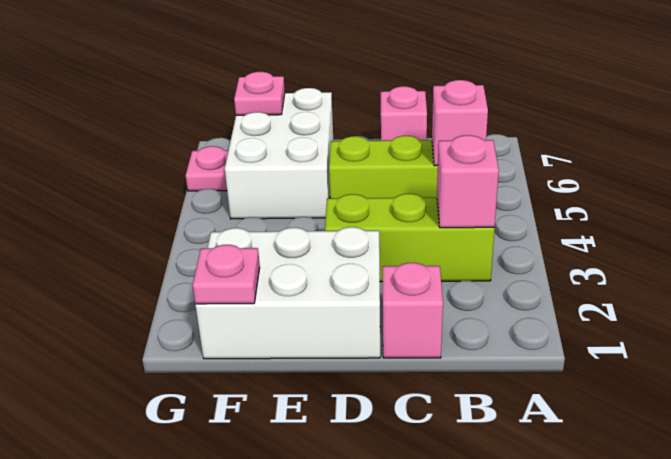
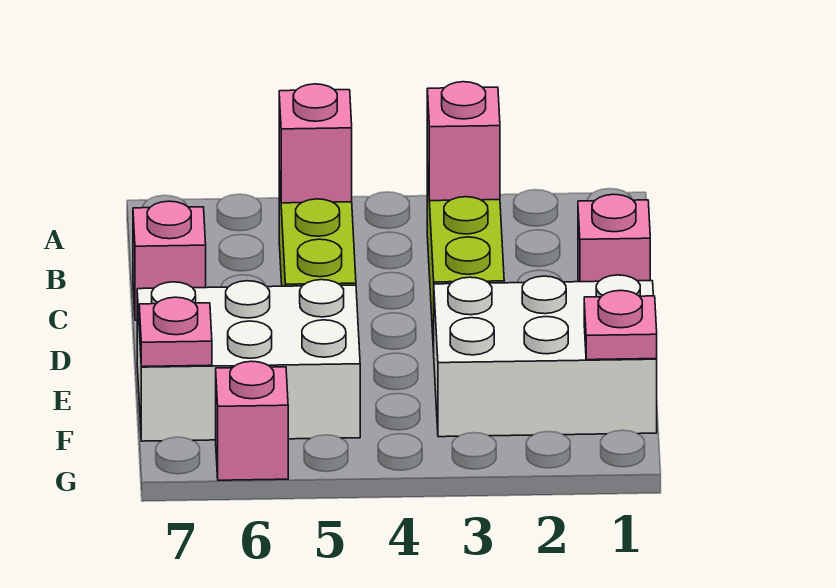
white brick D1:F2 level 1 -> white brick E1:F3 level 1
pink plate G6 level 1 -> pink brick G6 level 1

